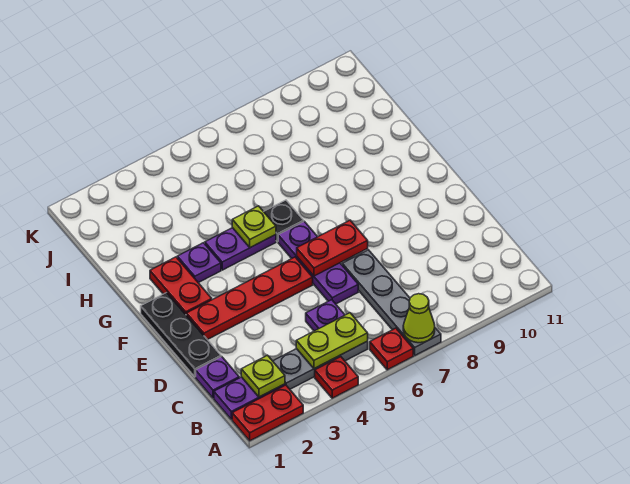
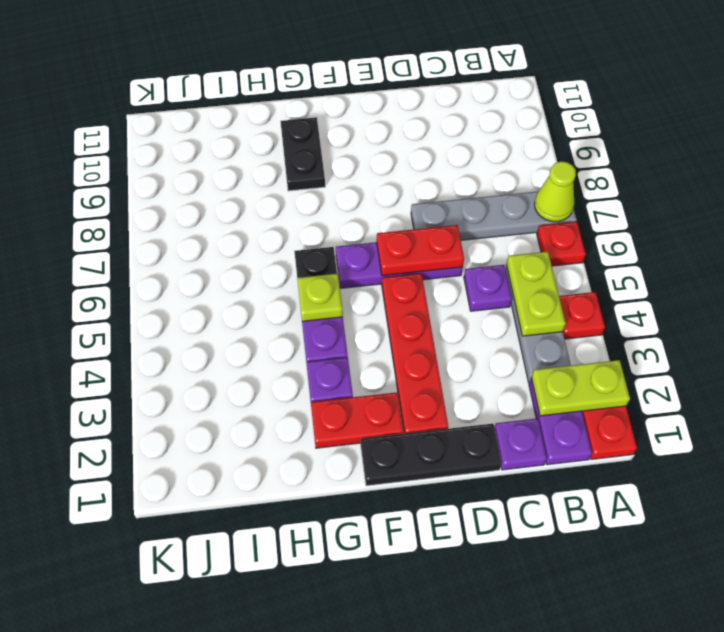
lime plate B2 level 2 -> lime plate A2:B2 level 2
red plate E6:E7 level 2 -> red plate D6:E6 level 2
none -> black plate G9:G10 level 1

